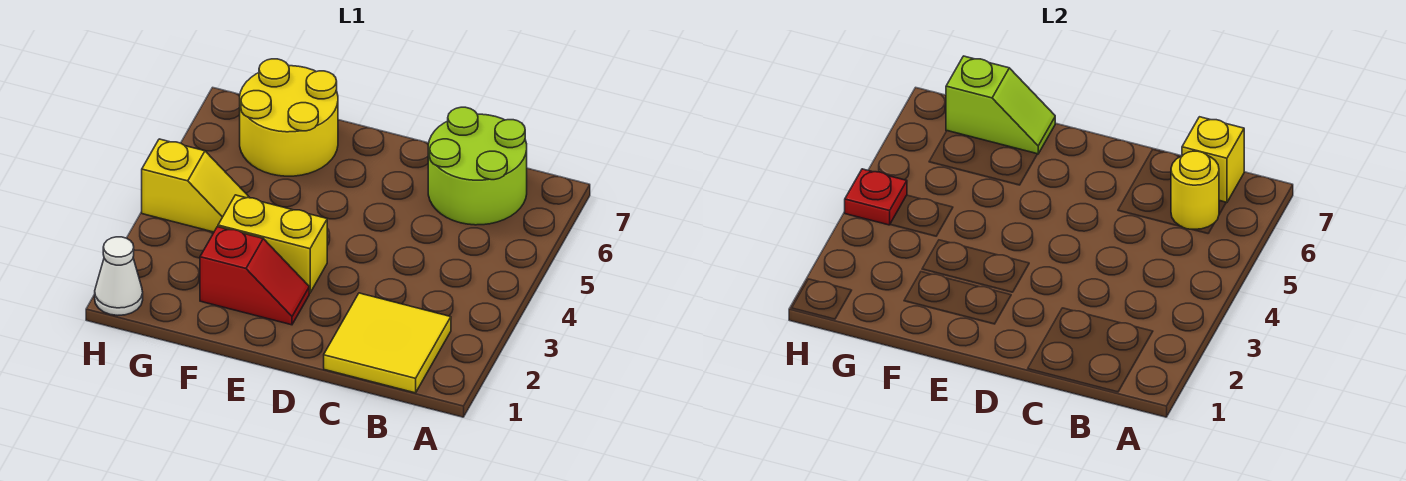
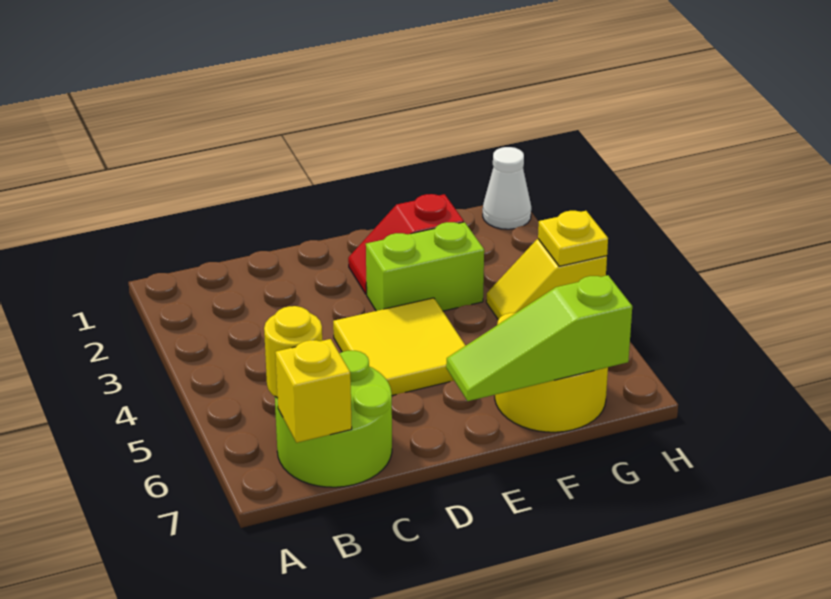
yellow tile B1:C2 level 1 -> yellow tile D4:E5 level 1
yellow brick E3:F3 level 1 -> lime brick E3:F3 level 1
lime slope F7:G7 level 2 top G -> lime slope E7:G7 level 2 top G
red plate H4 level 2 -> yellow plate H4 level 2

